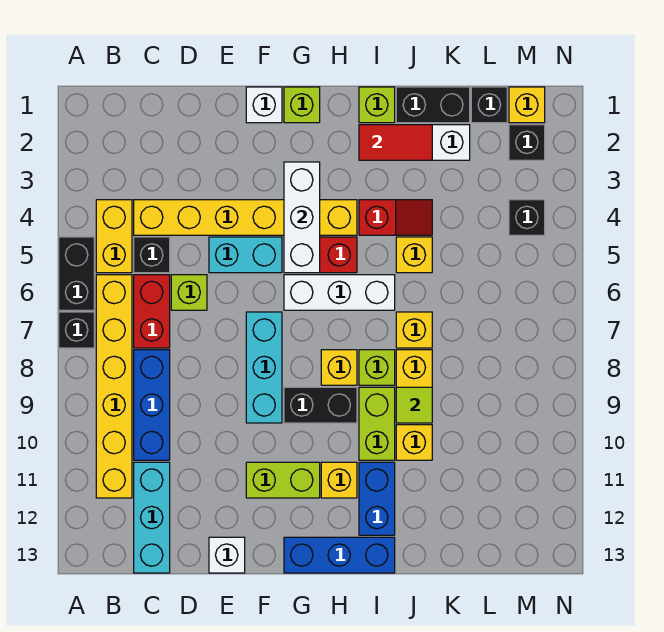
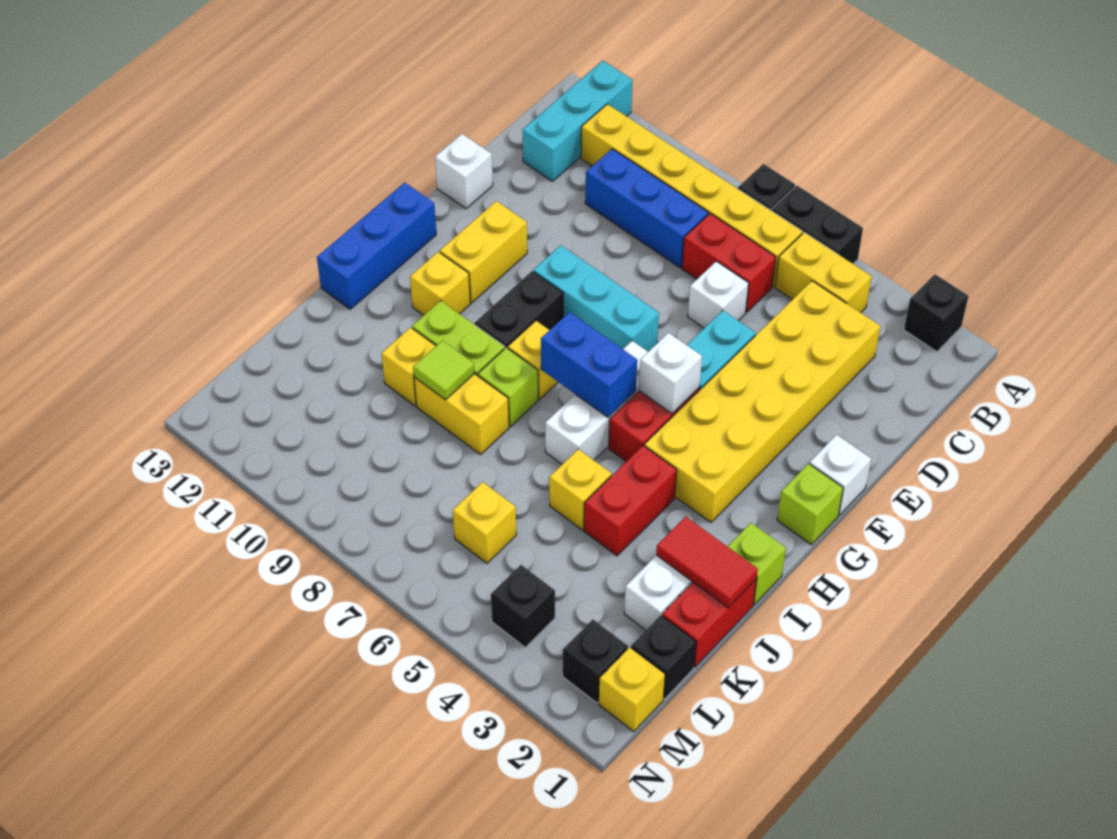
yellow brick C4:H4 level 1 -> yellow brick C3:H4 level 1
black brick C5 level 1 -> black brick A2 level 1
cyan brick C11:C13 level 1 -> cyan brick A12:C12 level 1
lime brick D6 level 1 -> white brick D6 level 1
lime brick F11:G11 level 1 -> yellow brick F11:G11 level 1
white brick G3:G5 level 2 -> white brick G5 level 2
red tile I2:J2 level 2 -> red tile J1:J2 level 2
red slope I4:J4 level 1 top I -> red brick I4:J4 level 1
blue brick I11:I12 level 1 -> blue brick H6:H7 level 2
black brick J1:K1 level 1 -> red brick J1:K1 level 1
yellow brick J7 level 1 -> yellow brick L6 level 1

